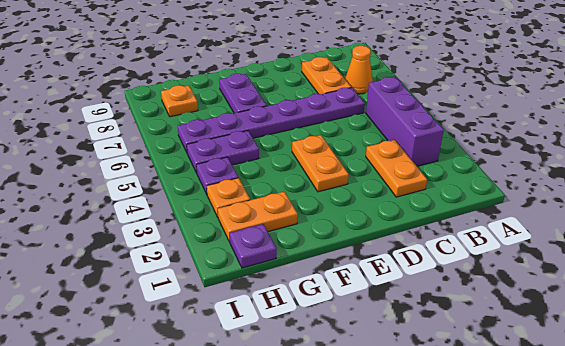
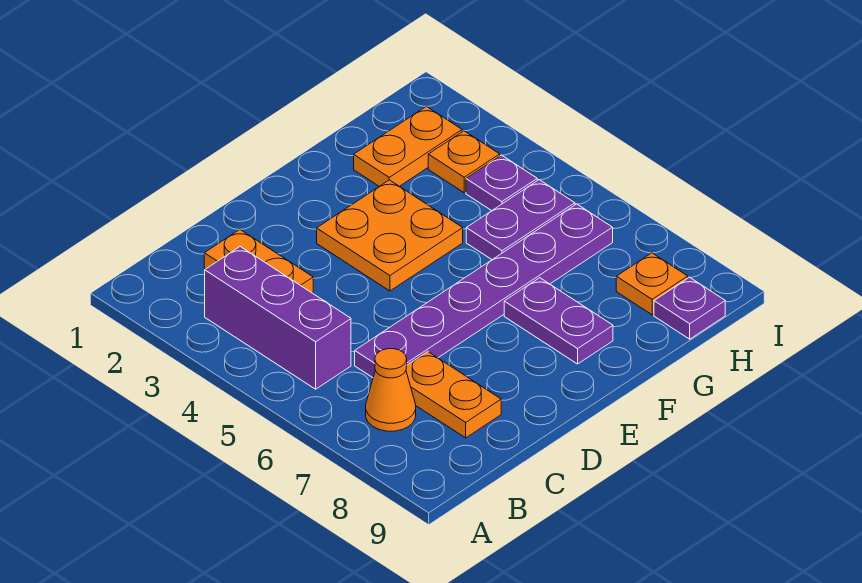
orange plate E3:E4 level 1 -> orange plate E3:F4 level 1
purple plate H1 level 1 -> purple plate H9 level 1

